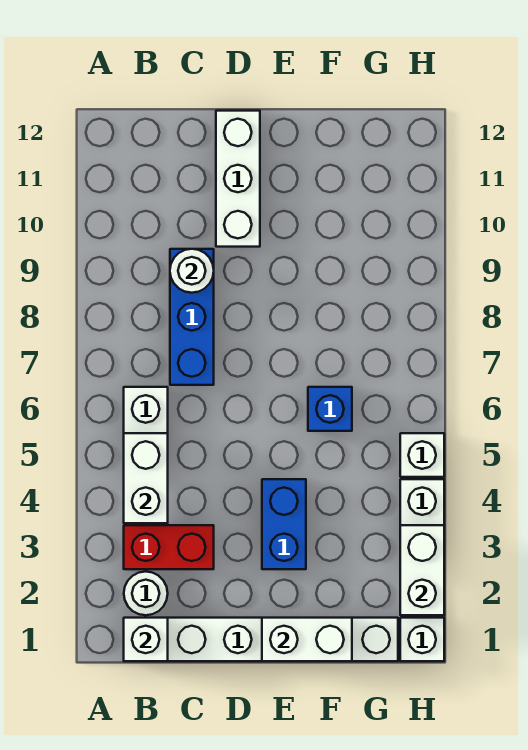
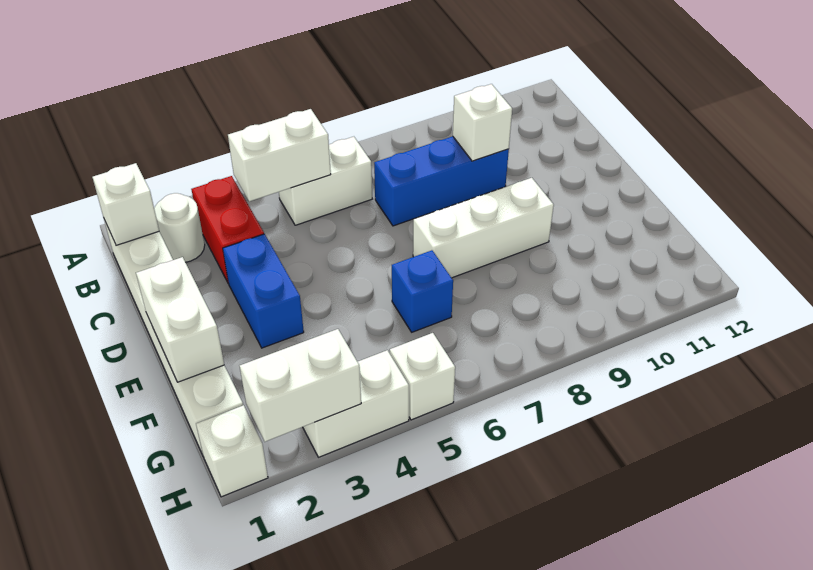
white round brick C9 level 2 -> white brick C9 level 2
white brick D10:D12 level 1 -> white brick E7:E9 level 1
blue brick E3:E4 level 1 -> blue brick D3:E3 level 1

